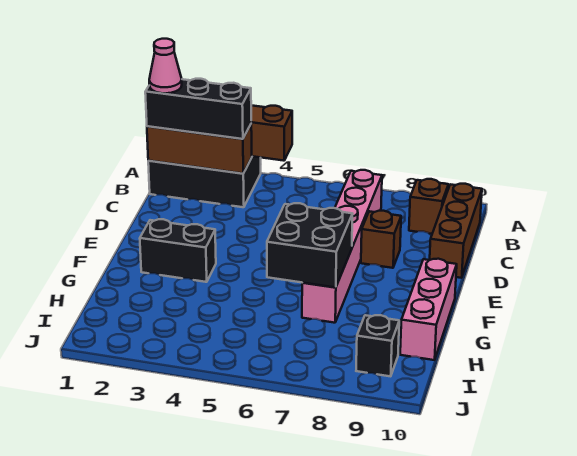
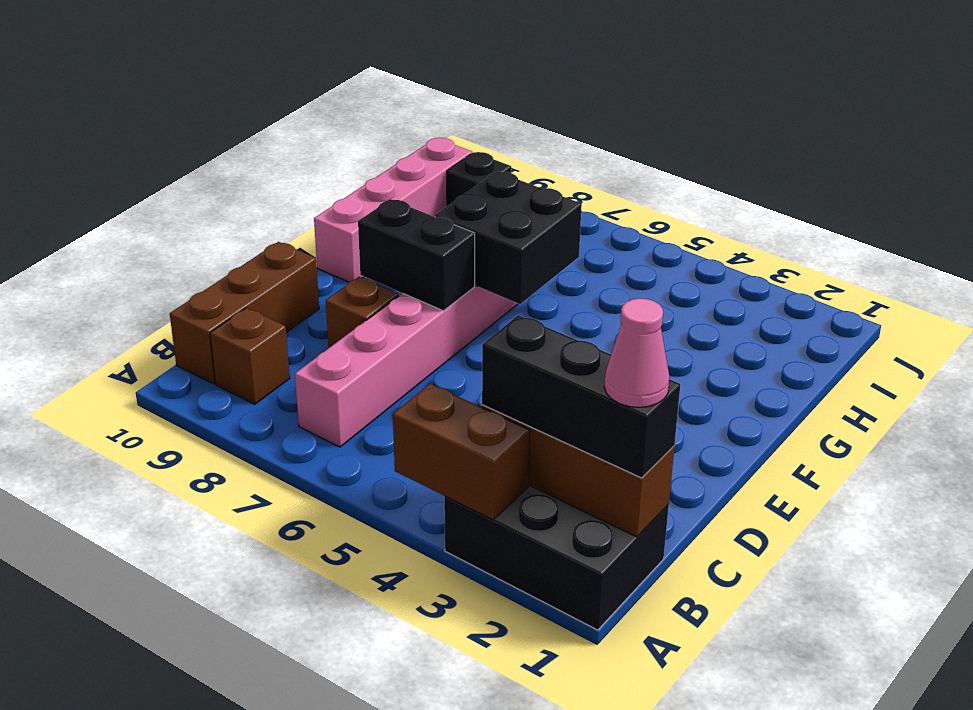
black brick F2:F3 level 1 -> black brick E7:E8 level 2
pink brick F10:H10 level 1 -> pink brick F10:I10 level 1

